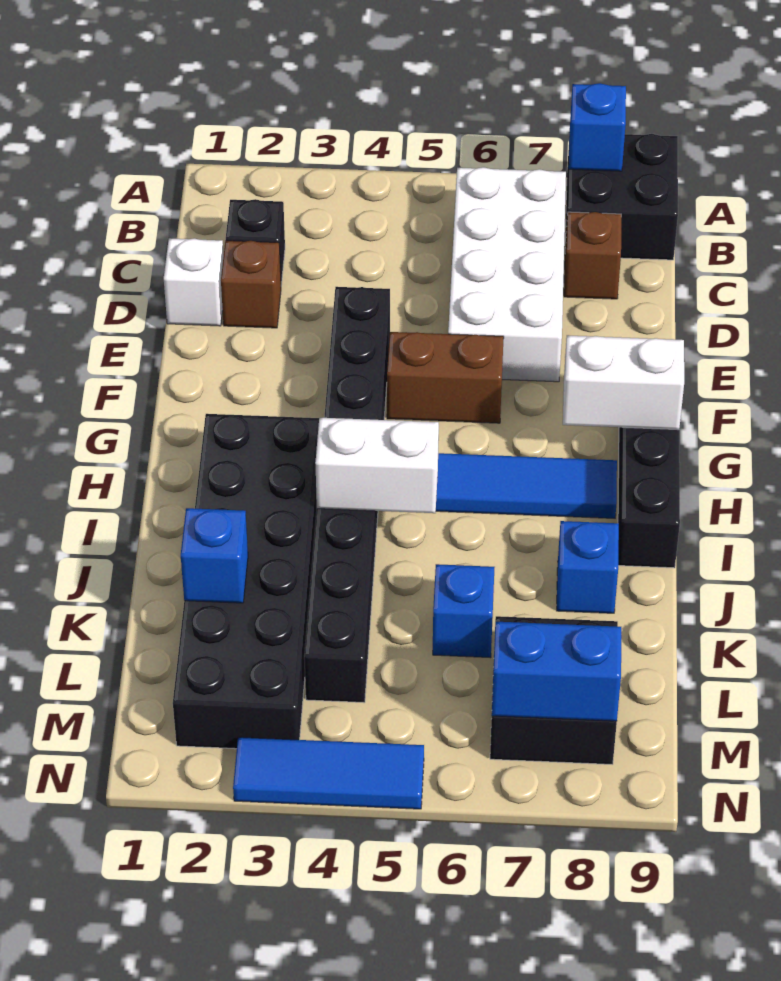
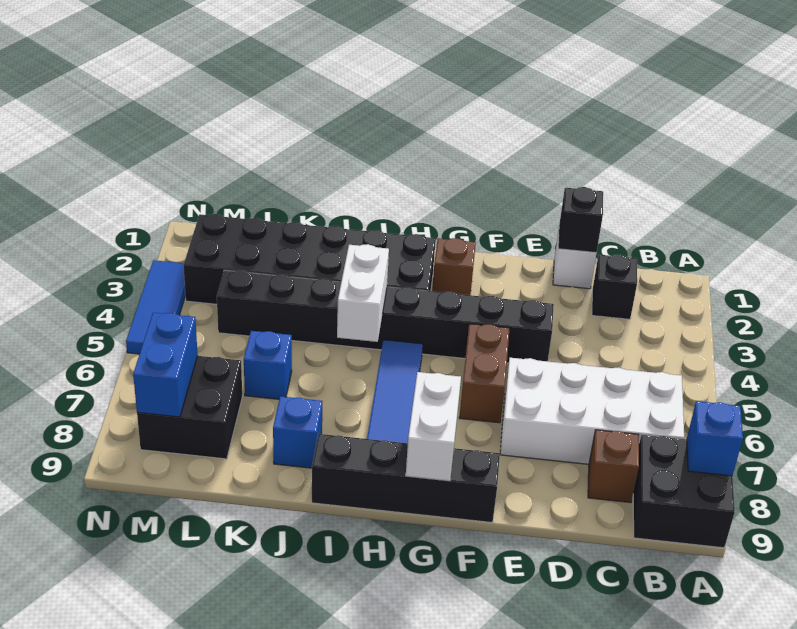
none -> black brick D1 level 2
brown brick D2 level 1 -> brown brick G2 level 1
blue brick K2 level 2 -> none

